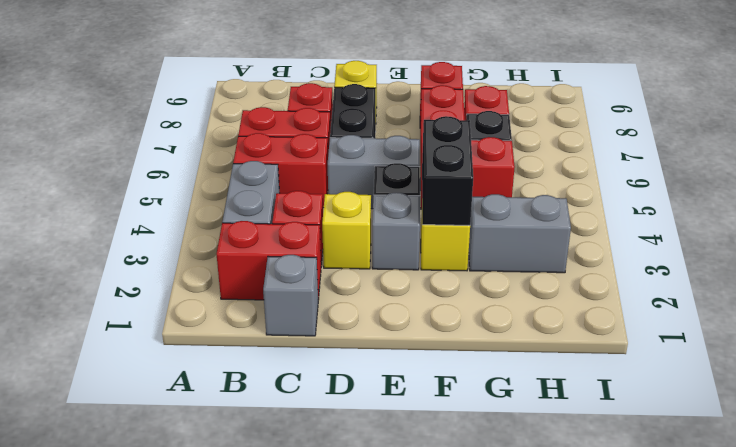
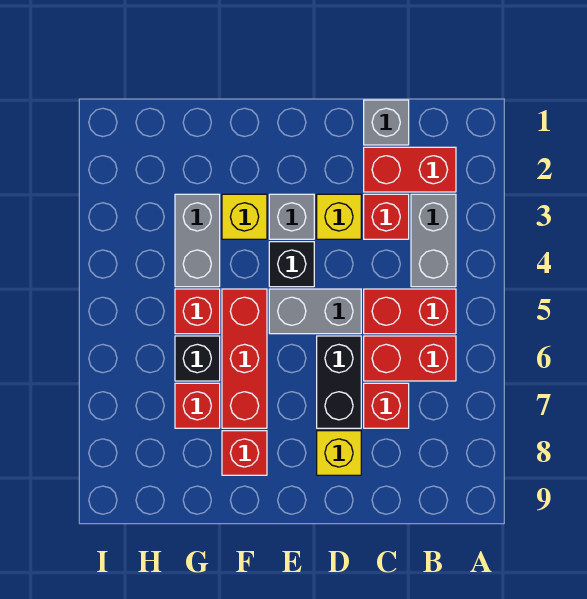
black brick F3:F4 level 2 -> none
grey brick G3:H3 level 1 -> grey brick G3:G4 level 1

